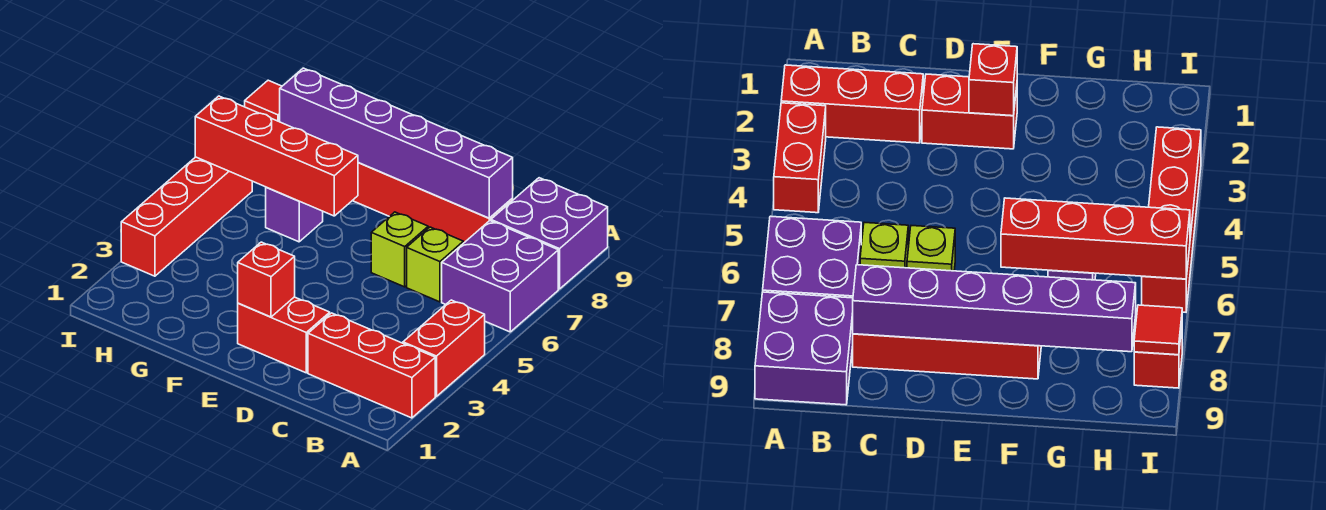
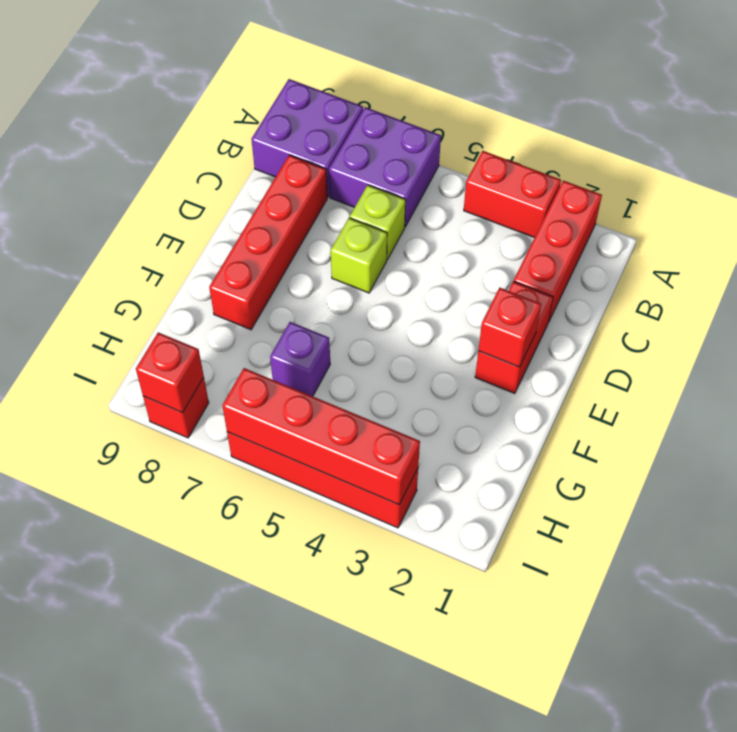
purple brick C8:H8 level 2 -> none
red brick F6:I6 level 2 -> red brick I3:I6 level 2
red tile I8 level 2 -> red brick I8 level 2

